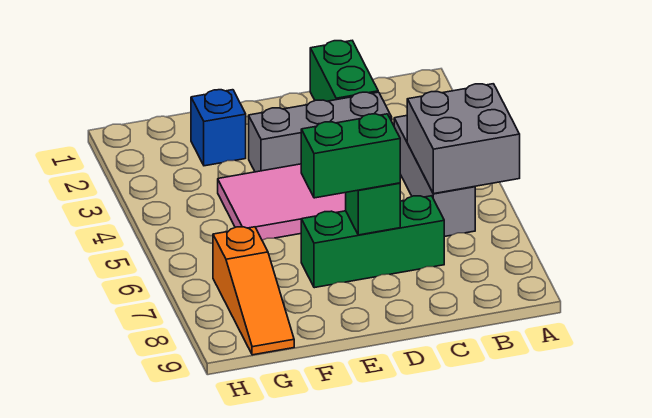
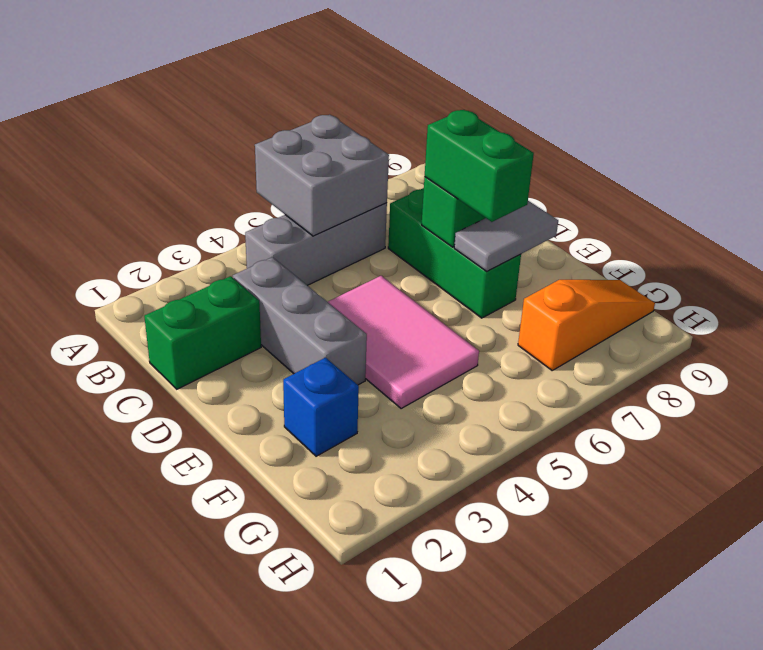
none -> grey tile E7:E8 level 2

